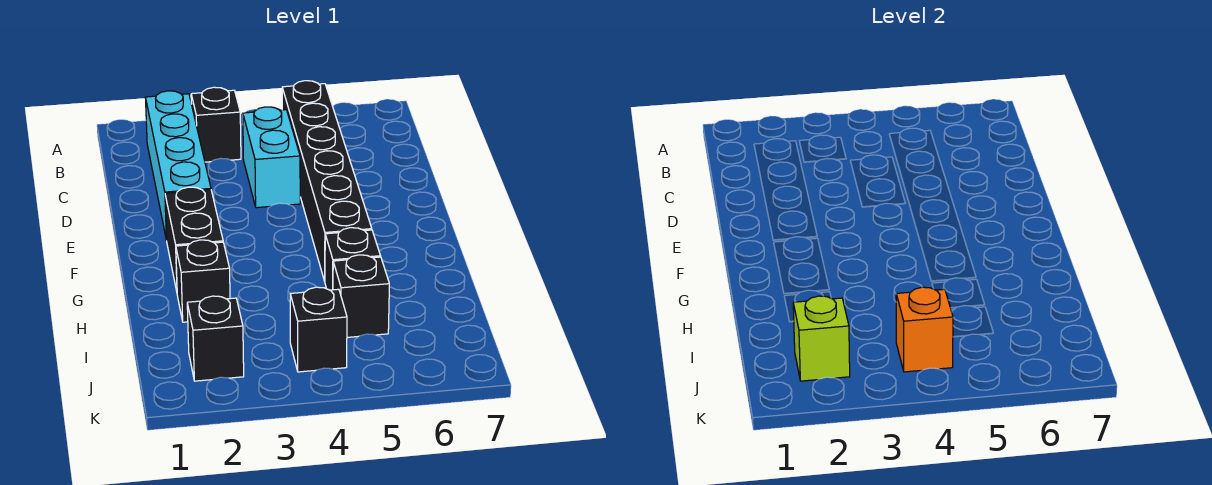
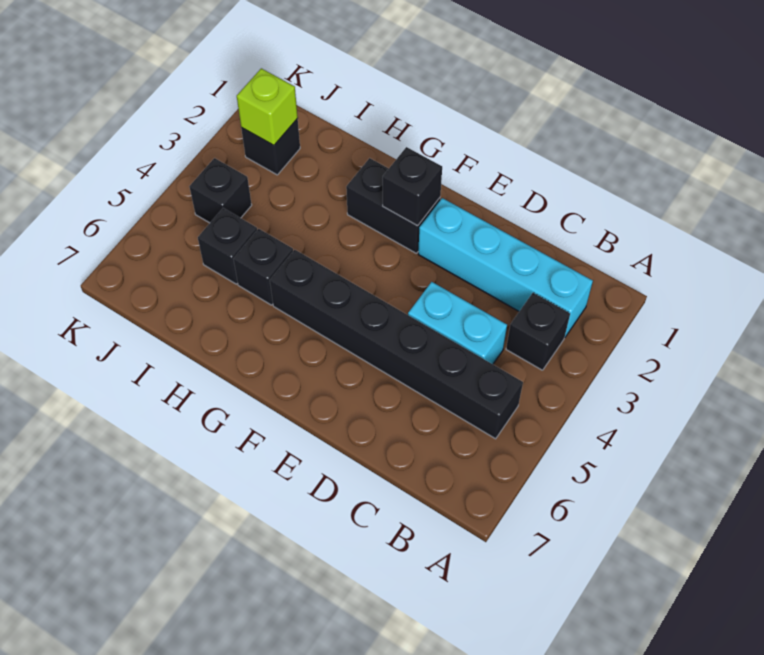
black brick H2 level 1 -> black brick F2 level 2
orange brick J4 level 2 -> none

